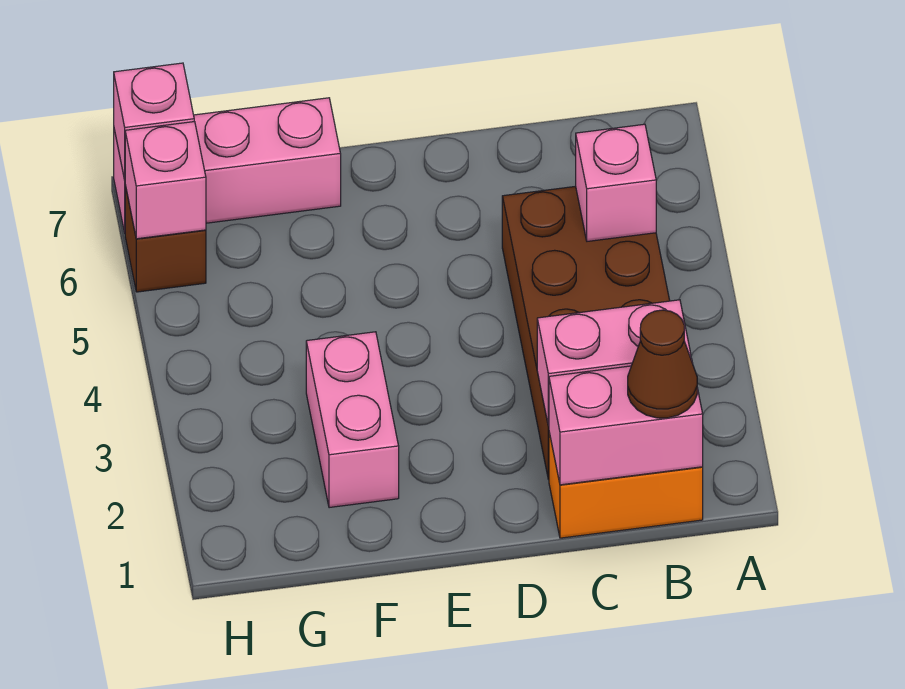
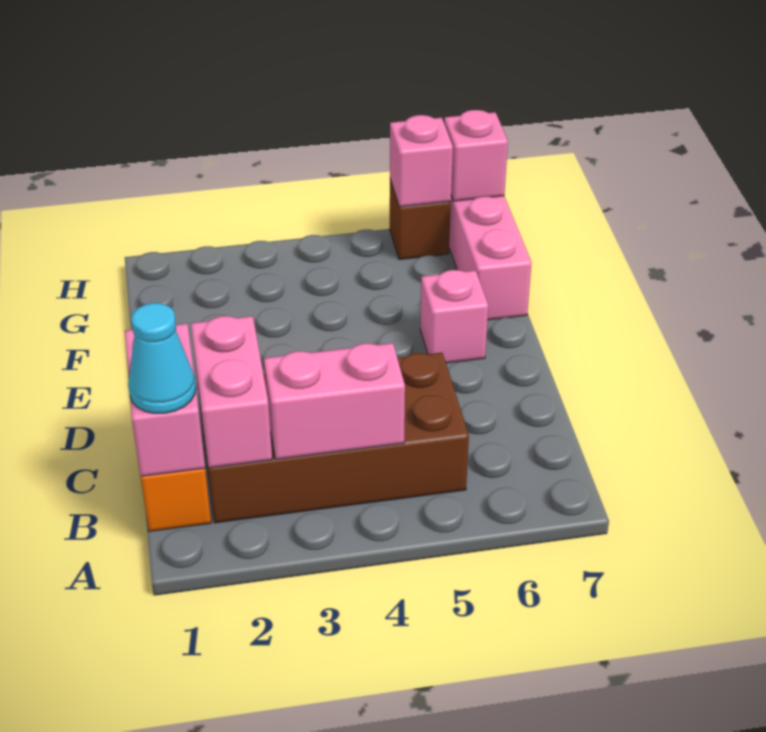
brown cone B1 level 3 -> cyan cone B1 level 3
pink brick B5 level 2 -> pink brick E6 level 1
pink brick F2:F3 level 1 -> pink brick B3:B4 level 2

